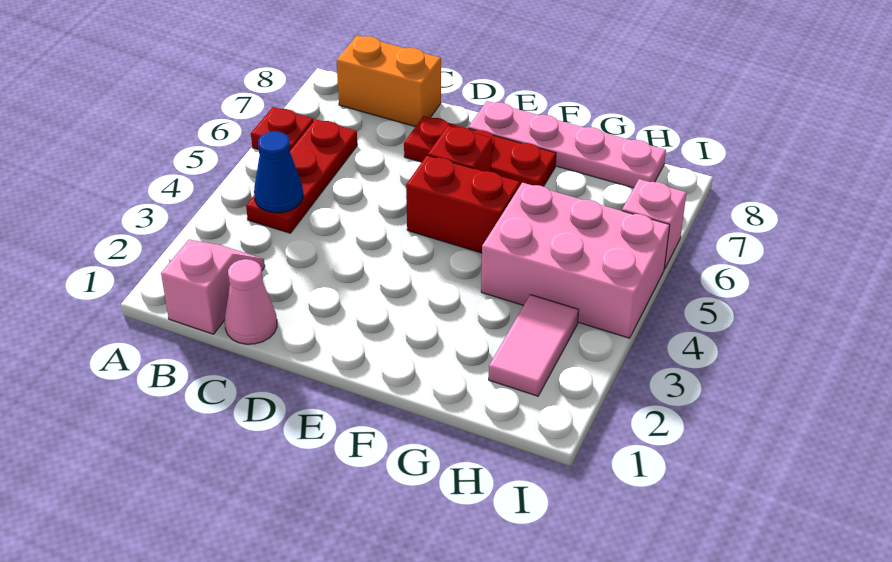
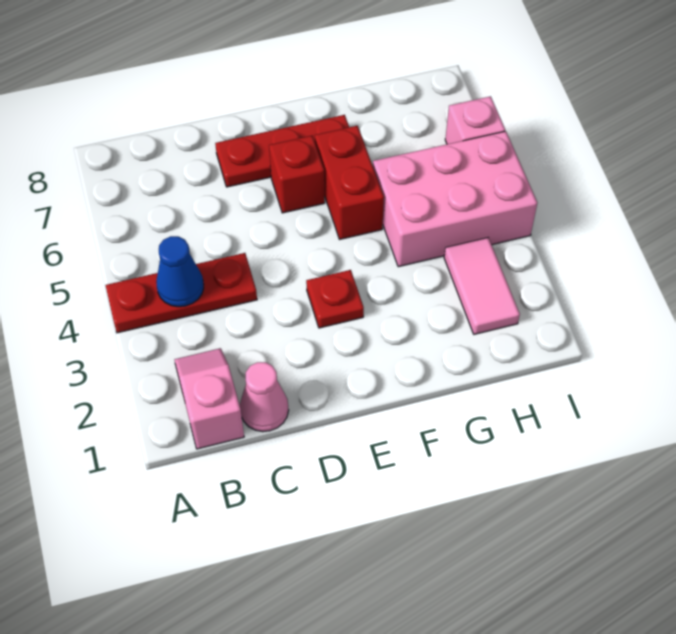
red plate A6 level 1 -> red plate E3 level 1
red plate B4:B6 level 1 -> red plate A4:C4 level 1
orange brick B8:C8 level 1 -> none
red brick E5:F5 level 1 -> red brick F5:F6 level 1
pink plate E8:H8 level 1 -> none

